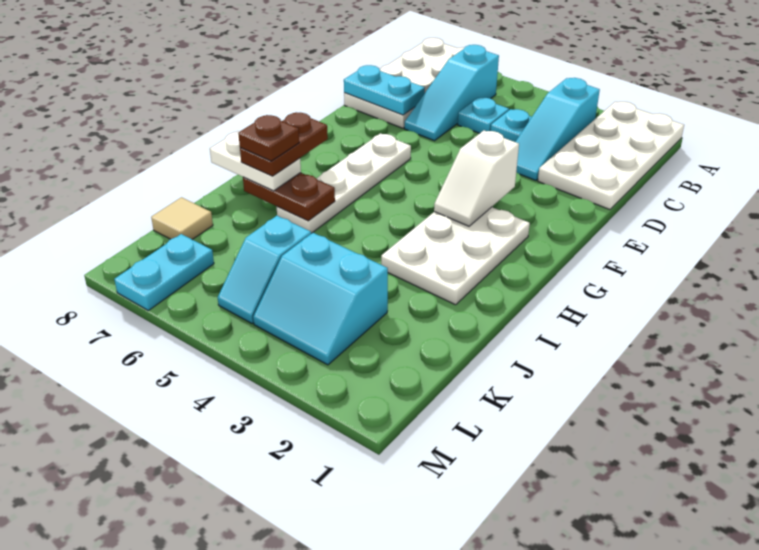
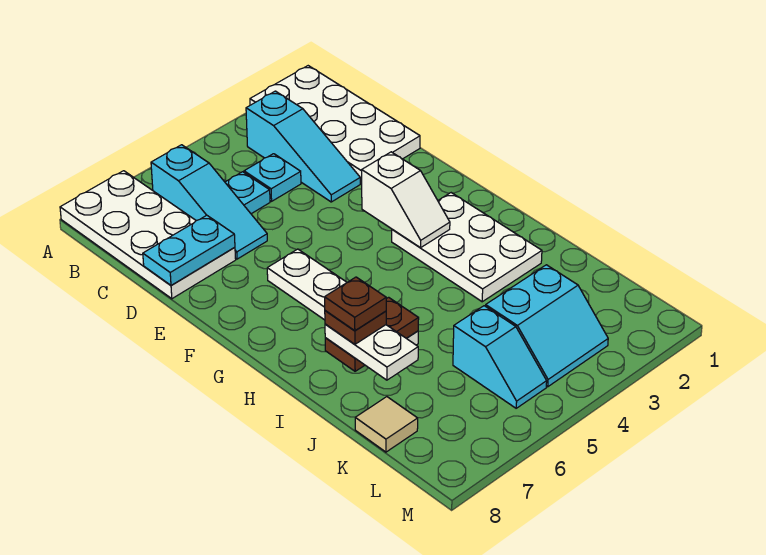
brown plate H7:I7 level 4 -> brown plate I7 level 4
white plate I7:I8 level 3 -> white plate I7:J7 level 3
cyan plate L7:M7 level 1 -> none

